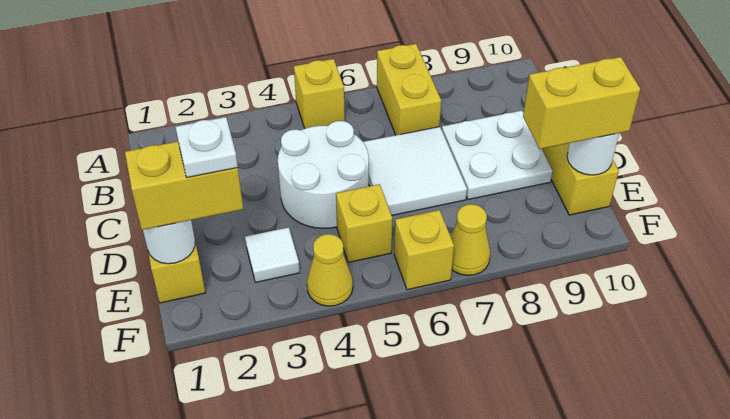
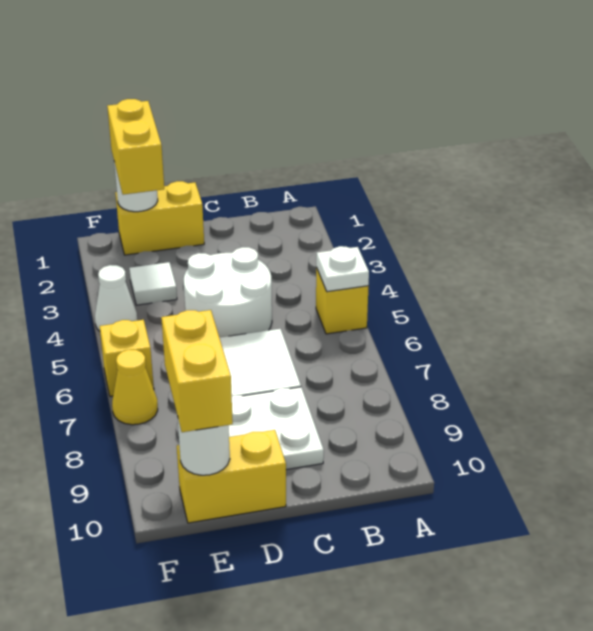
yellow brick A7:B7 level 1 -> none
white plate E2 level 4 -> white plate A5 level 2
yellow brick E5 level 1 -> none
yellow cone F4 level 1 -> white cone F4 level 1

